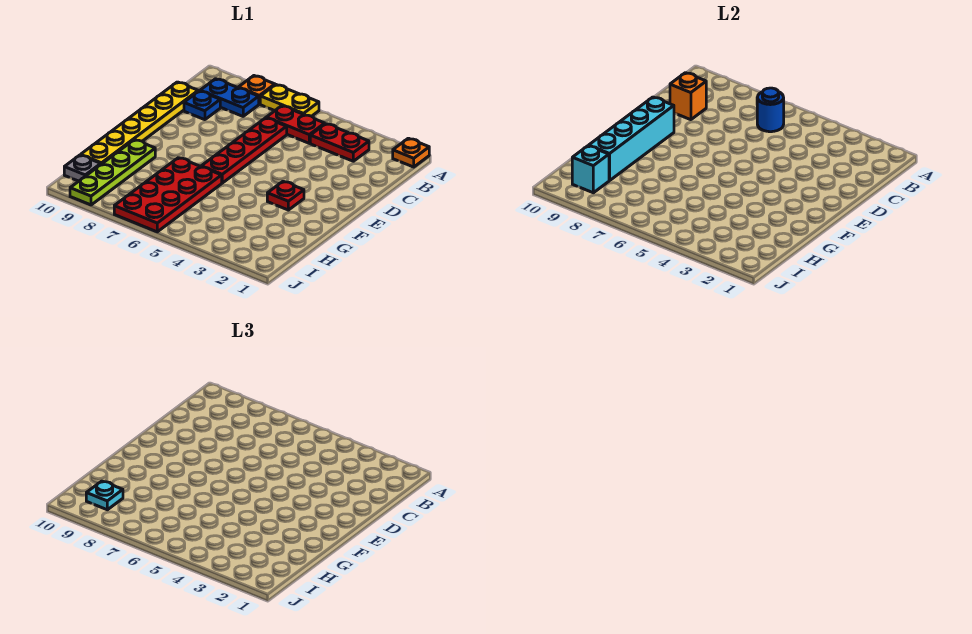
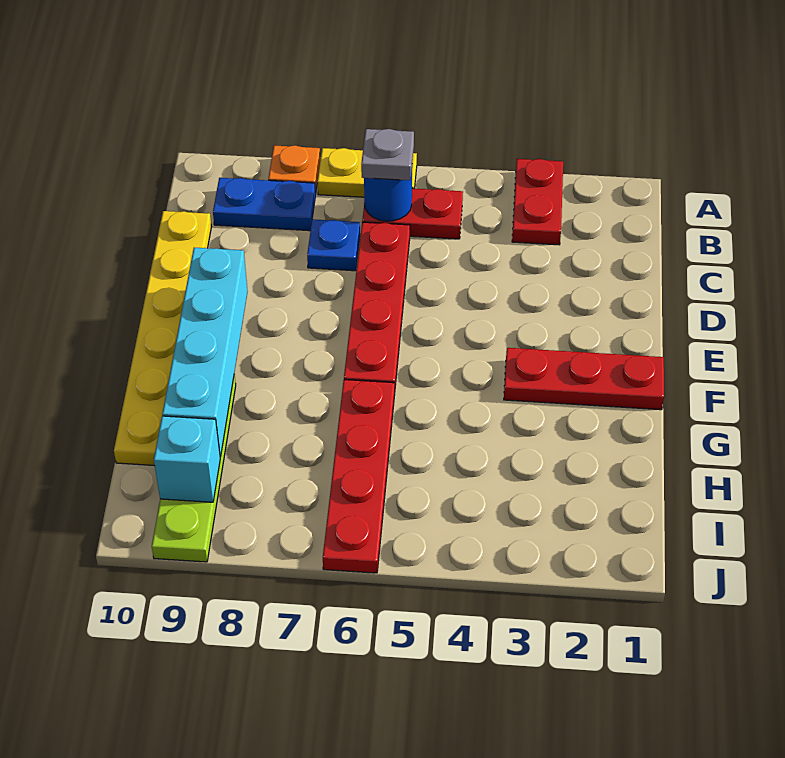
orange plate A1 level 1 -> none
red plate B3:B4 level 1 -> red plate A3:B3 level 1
blue plate C9 level 1 -> blue plate C7 level 1
orange brick C9 level 2 -> none
red plate F3 level 1 -> red plate F1:F3 level 1
red plate G6:J7 level 1 -> red plate G6:J6 level 1
cyan plate I9 level 3 -> none
grey plate I10 level 1 -> grey plate B6 level 3

